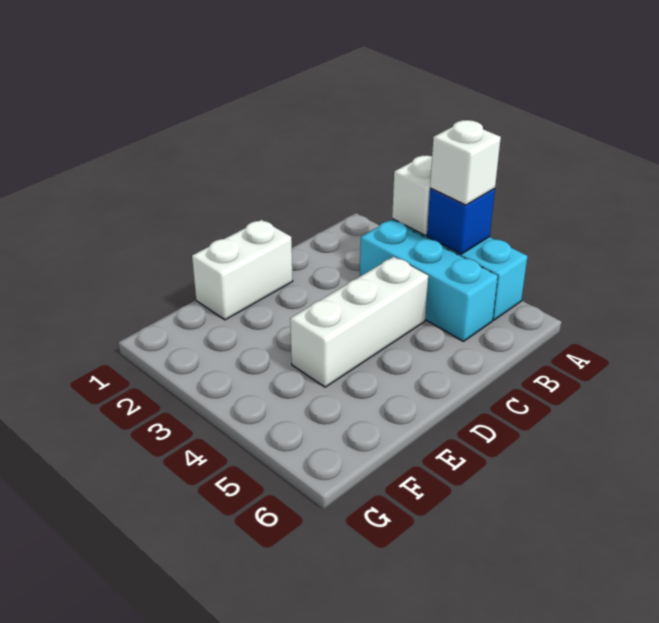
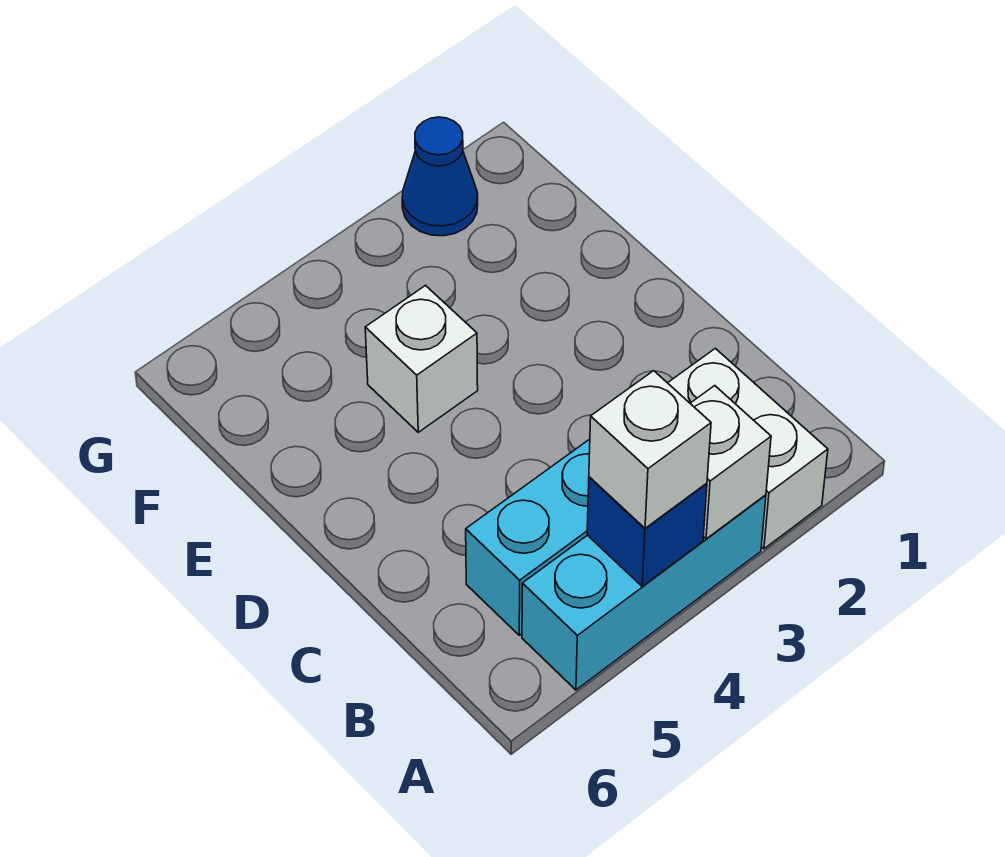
white brick C4:E4 level 1 -> white brick E4 level 1
white brick D1:E1 level 1 -> white brick A2:B2 level 1
none -> blue cone G2 level 1

